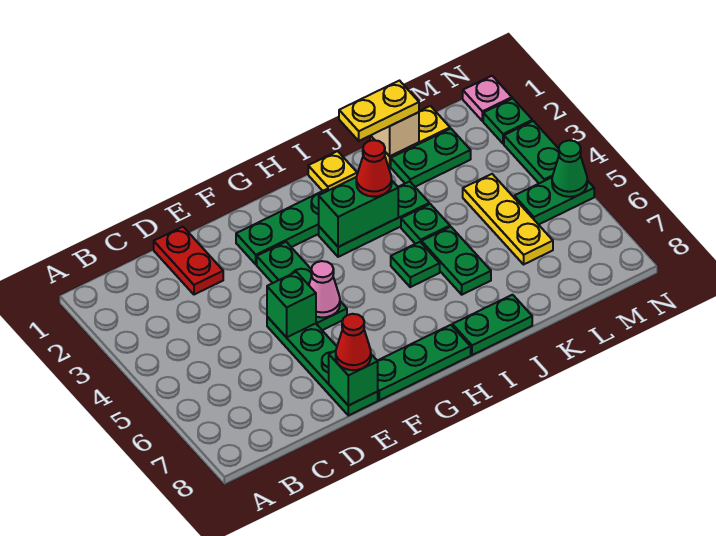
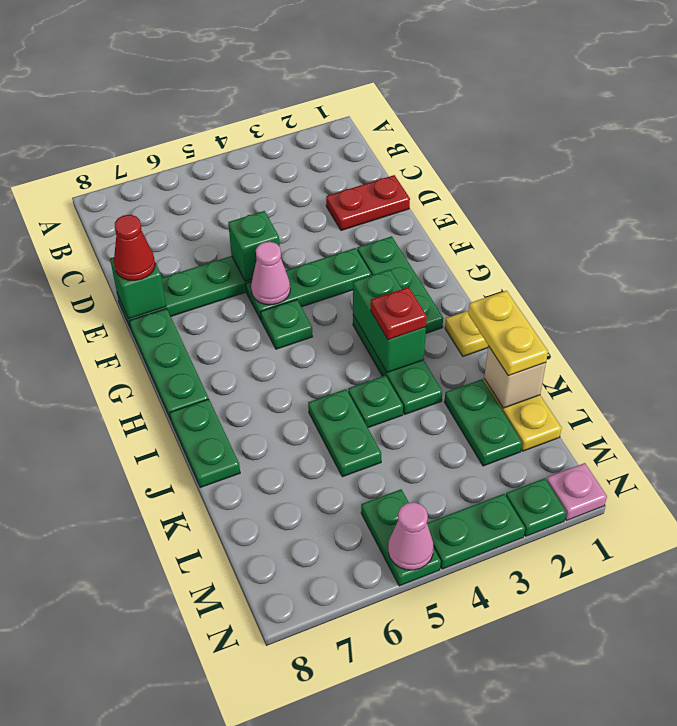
red cone I3 level 3 -> red plate I3 level 3
green plate I5 level 1 -> green plate G5 level 1
green plate J5:J6 level 1 -> green plate J5:K5 level 1
yellow plate L4:L6 level 1 -> none
green cone N5 level 2 -> pink cone N5 level 2

